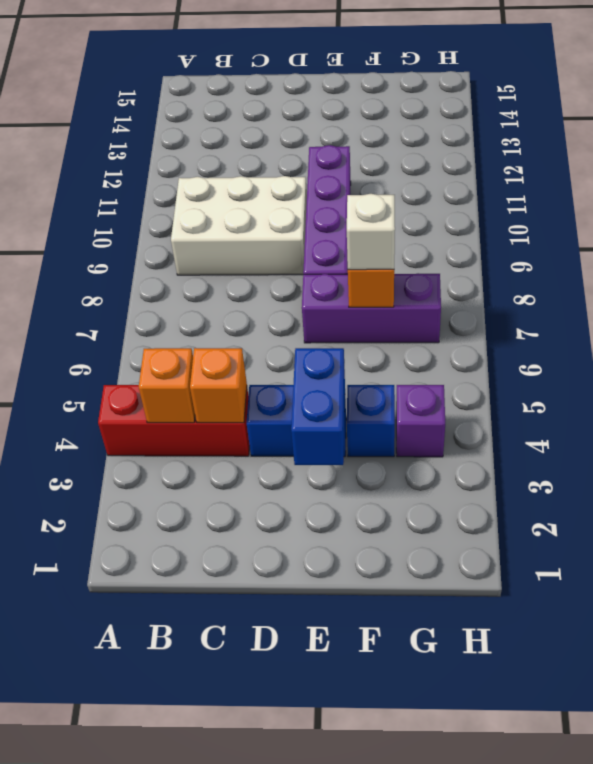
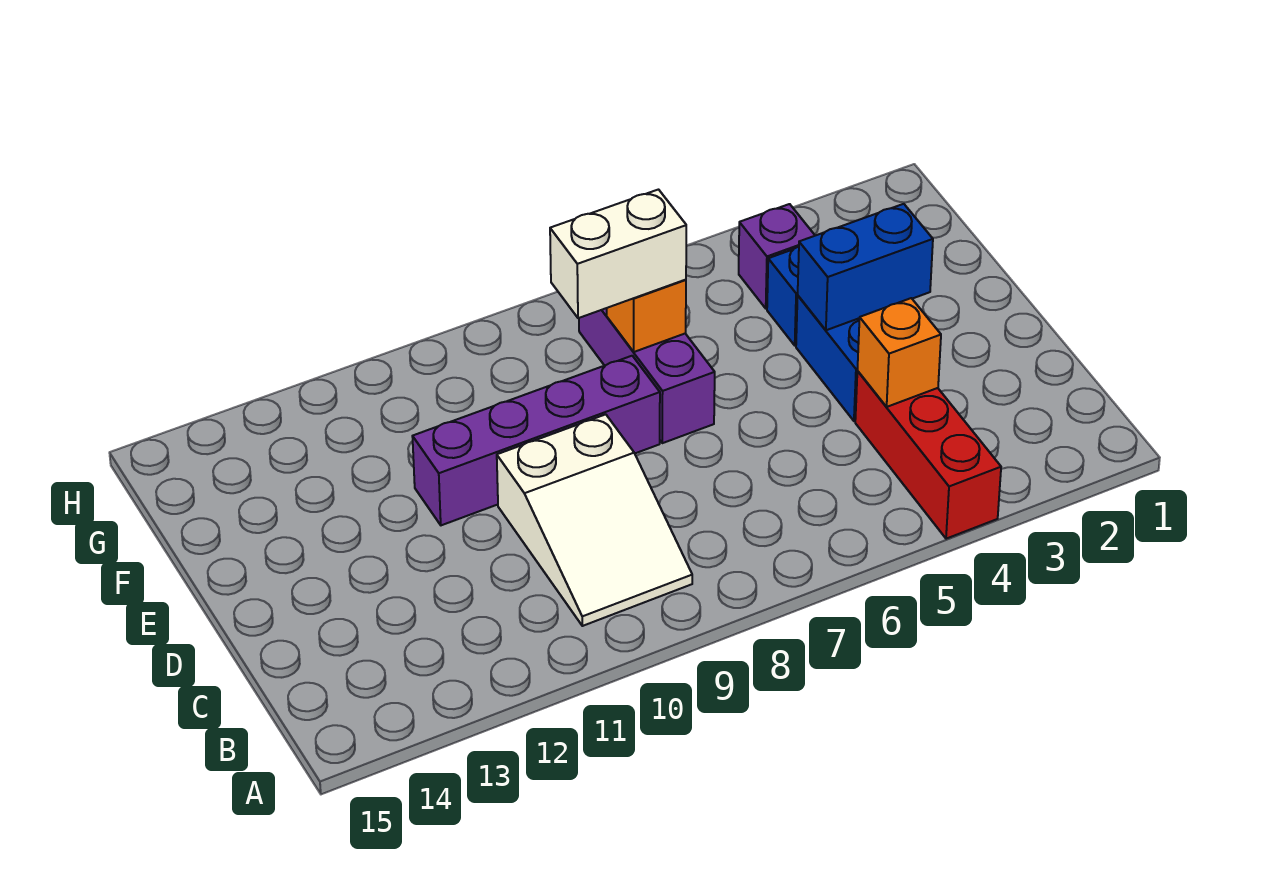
orange brick B4 level 2 -> none
white brick B9:D10 level 1 -> white slope B9:D10 level 1 top D
white brick F7 level 3 -> white brick F7:F8 level 3

